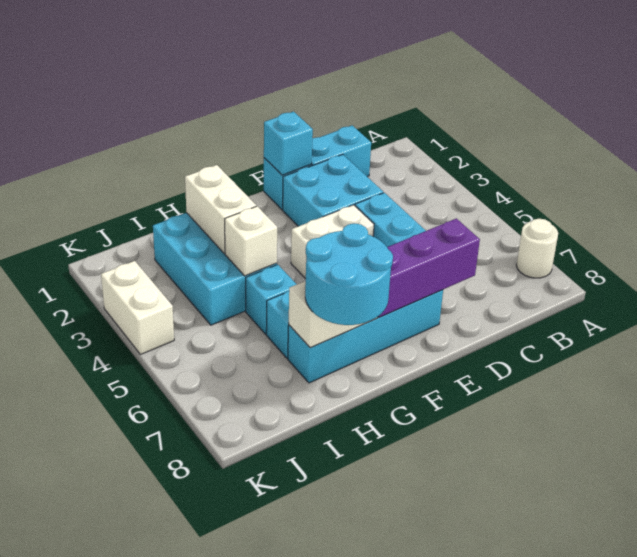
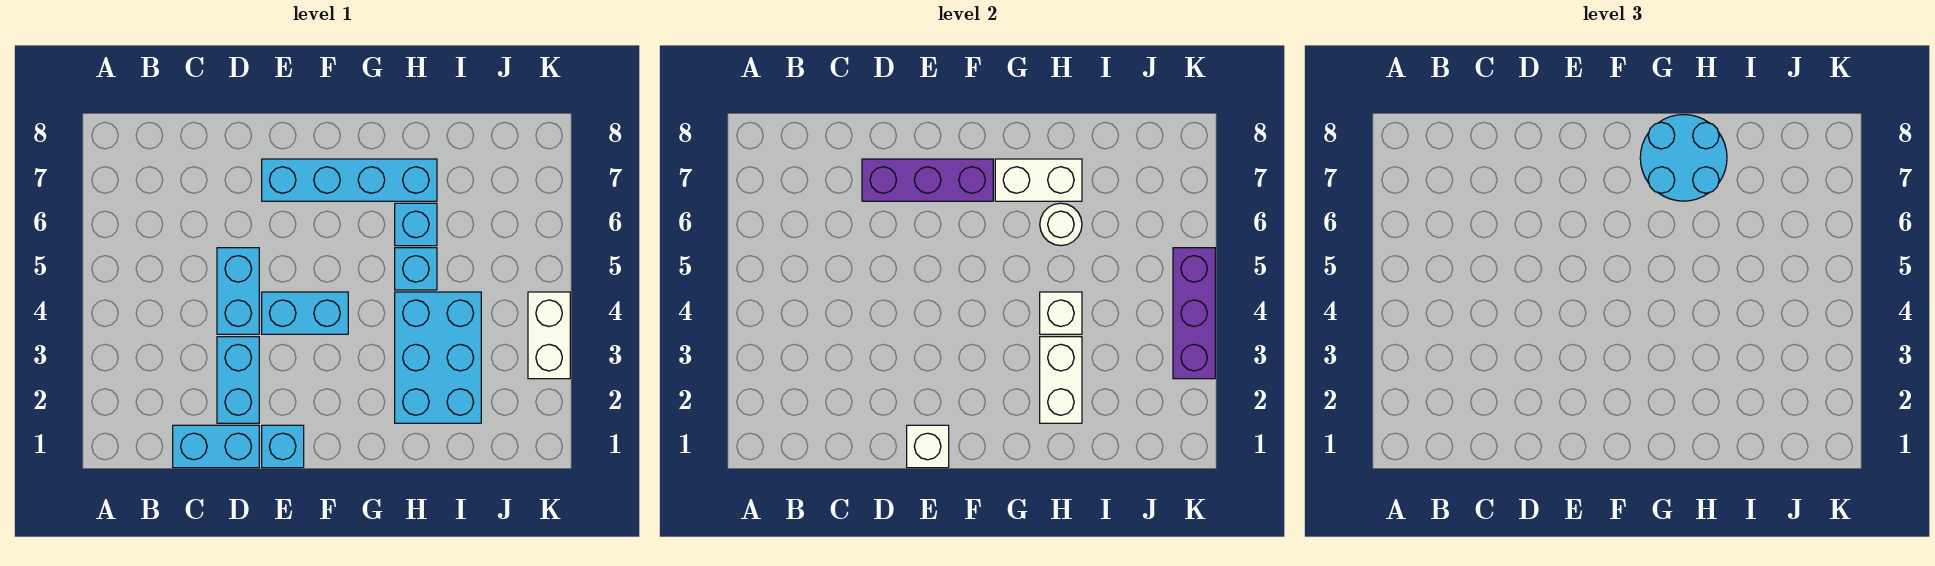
white round brick A7 level 1 -> white round brick H6 level 2
cyan brick D2:E3 level 1 -> cyan brick D2:D3 level 1
cyan brick E1 level 2 -> white brick E1 level 2
white brick E4:F4 level 1 -> cyan brick E4:F4 level 1
none -> purple brick K3:K5 level 2

